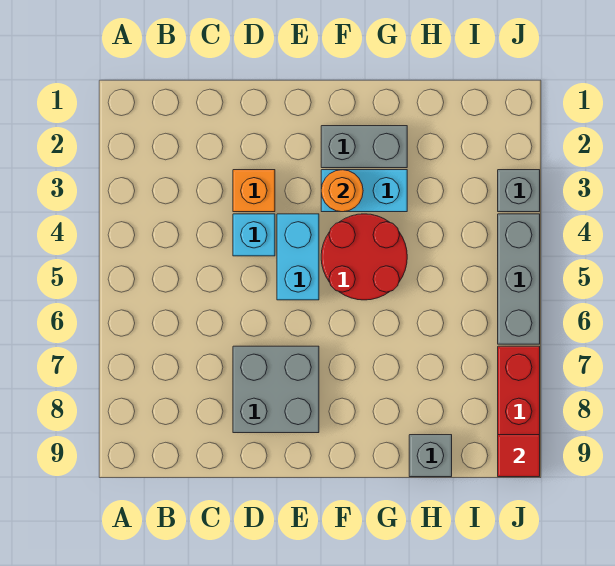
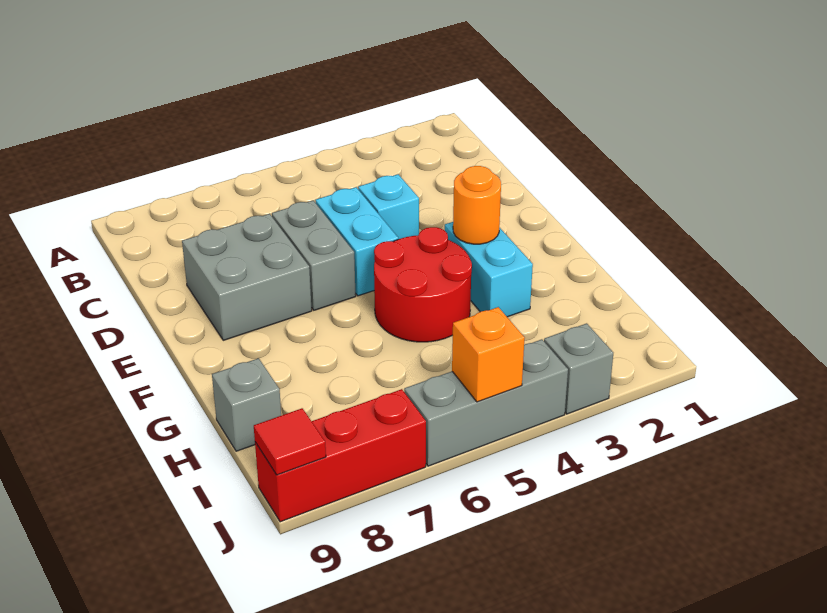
orange brick D3 level 1 -> orange brick J5 level 2
cyan brick E4:E5 level 1 -> cyan brick D5:E5 level 1
grey brick F2:G2 level 1 -> grey brick D6:E6 level 1

